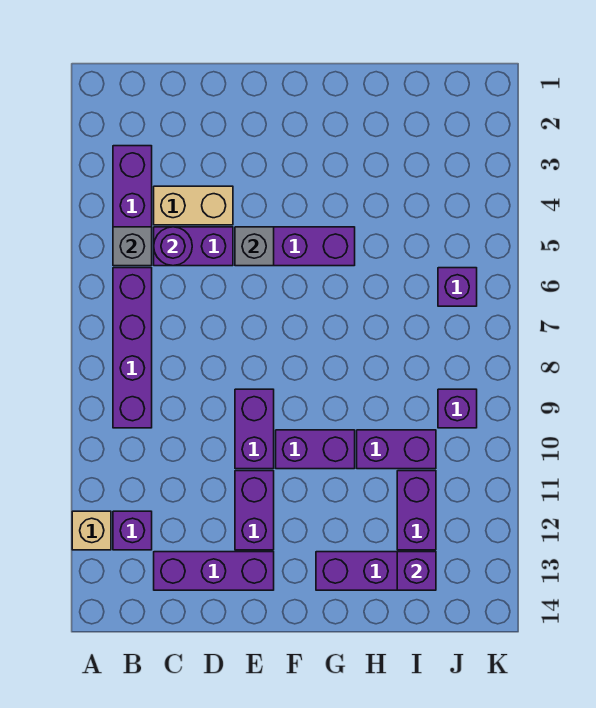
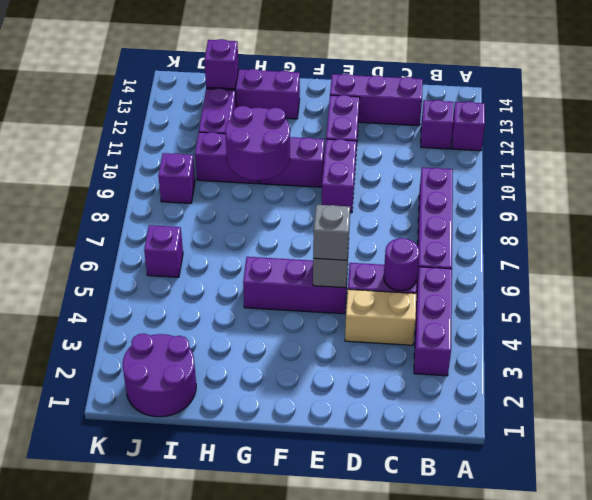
tan brick A12 level 1 -> purple brick A12 level 1
grey brick B5 level 2 -> grey brick E5 level 3
none -> purple round brick G9:H10 level 2
none -> purple round brick I1:J2 level 1

